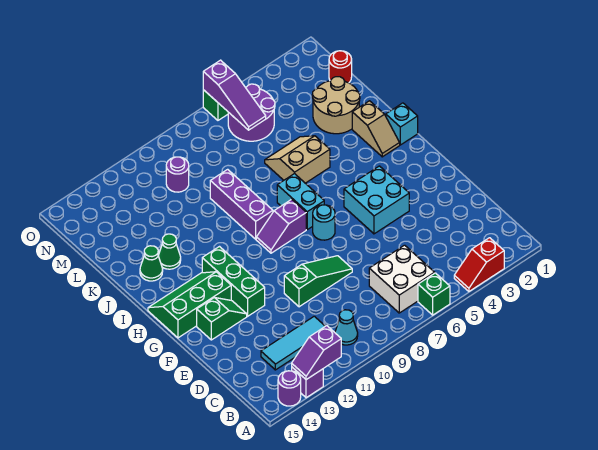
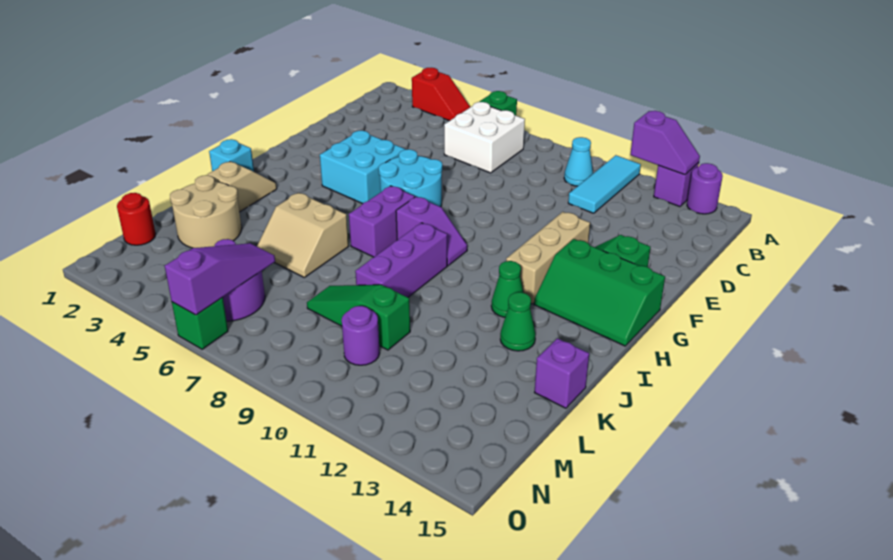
cyan tile C11:C13 level 1 -> cyan tile A11:C11 level 1
green slope E8:E10 level 1 top 10 -> green slope L8:L10 level 1 top 10
green brick F12:H12 level 1 -> tan brick F12:H12 level 1
cyan round brick G7 level 1 -> cyan round brick F6:G7 level 1
cyan brick H7:I7 level 1 -> purple brick H7:I7 level 1
green cone J14 level 1 -> green cone I12 level 1
none -> purple brick K15 level 1

